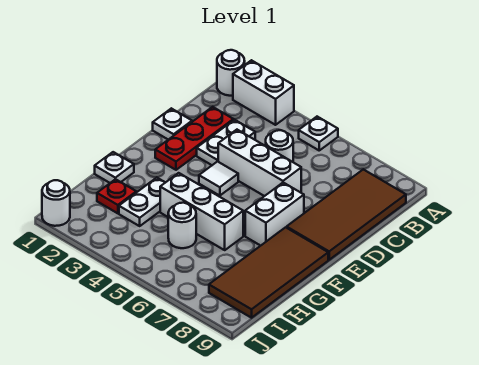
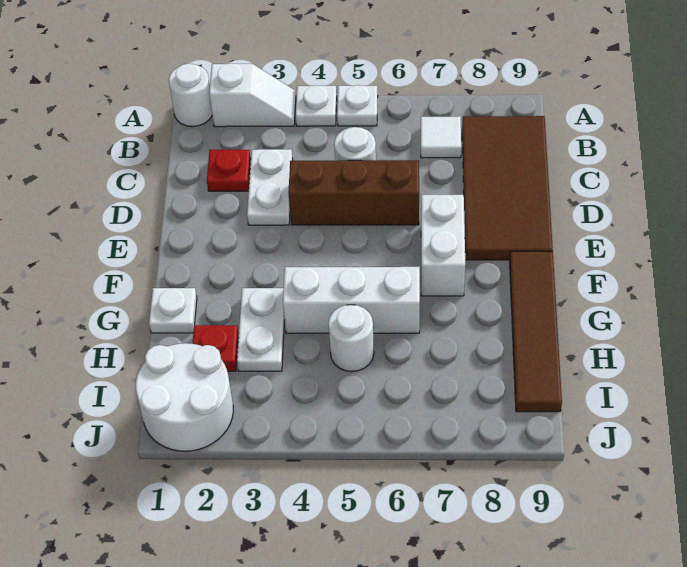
white brick A2:A3 level 1 -> white slope A2:A3 level 1 top 2
red plate C2:E2 level 1 -> red plate C2 level 1
white plate D1 level 1 -> white plate A4 level 1
white brick D4:D6 level 1 -> brown brick D4:D6 level 1
white tile E4 level 1 -> white tile B7 level 1
brown tile F8:I9 level 1 -> brown tile F9:I9 level 1
white round brick J1 level 1 -> white round brick I1:J2 level 1

